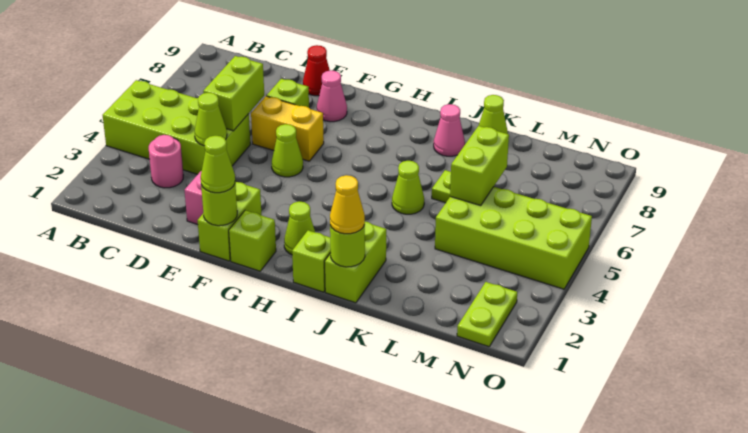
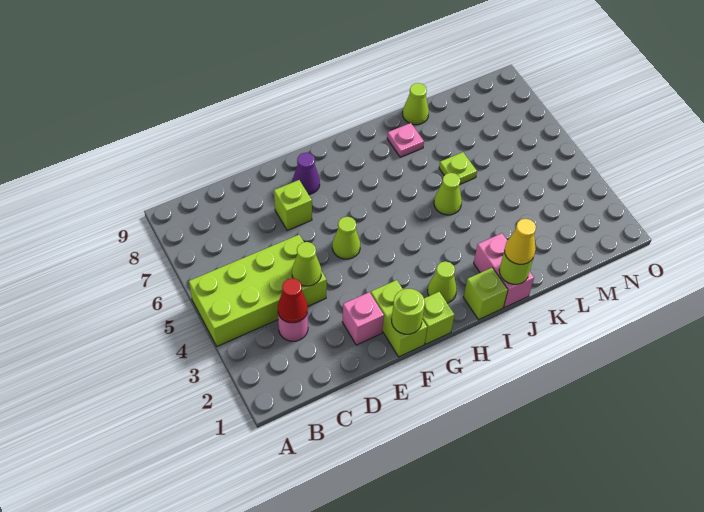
lime brick D5:D6 level 2 -> none
yellow brick E6:F6 level 1 -> none
red cone E9 level 1 -> red cone C3 level 2
lime cone F1 level 3 -> none
pink cone F8 level 1 -> purple cone F8 level 1
lime brick J1:J2 level 1 -> pink brick J1:J2 level 1
pink cone J8 level 1 -> pink plate J8 level 1
lime brick L4:O5 level 1 -> none
lime brick L5:L6 level 2 -> none
lime plate N1:N2 level 1 -> none

